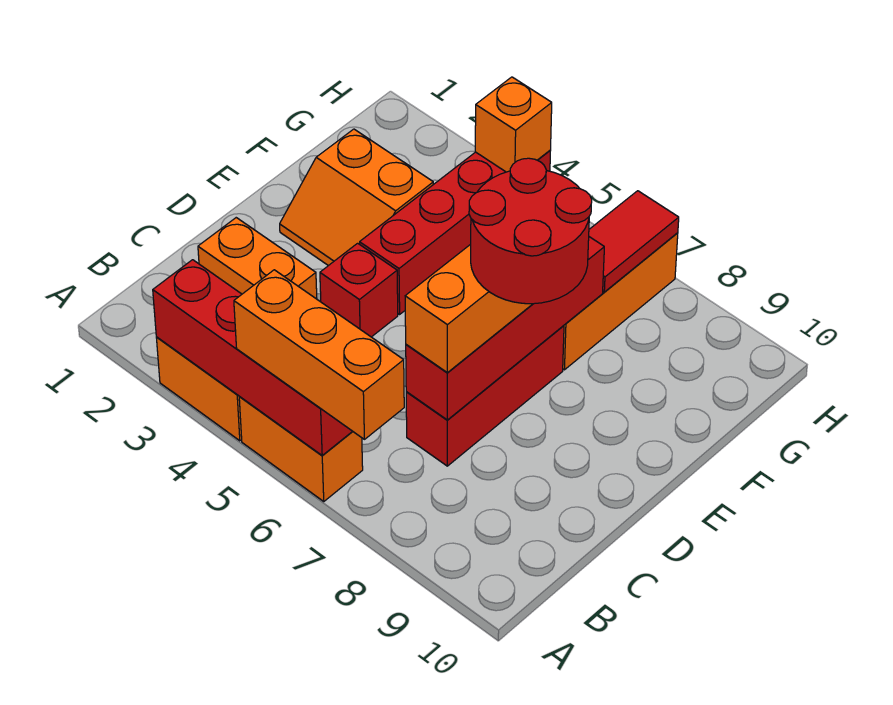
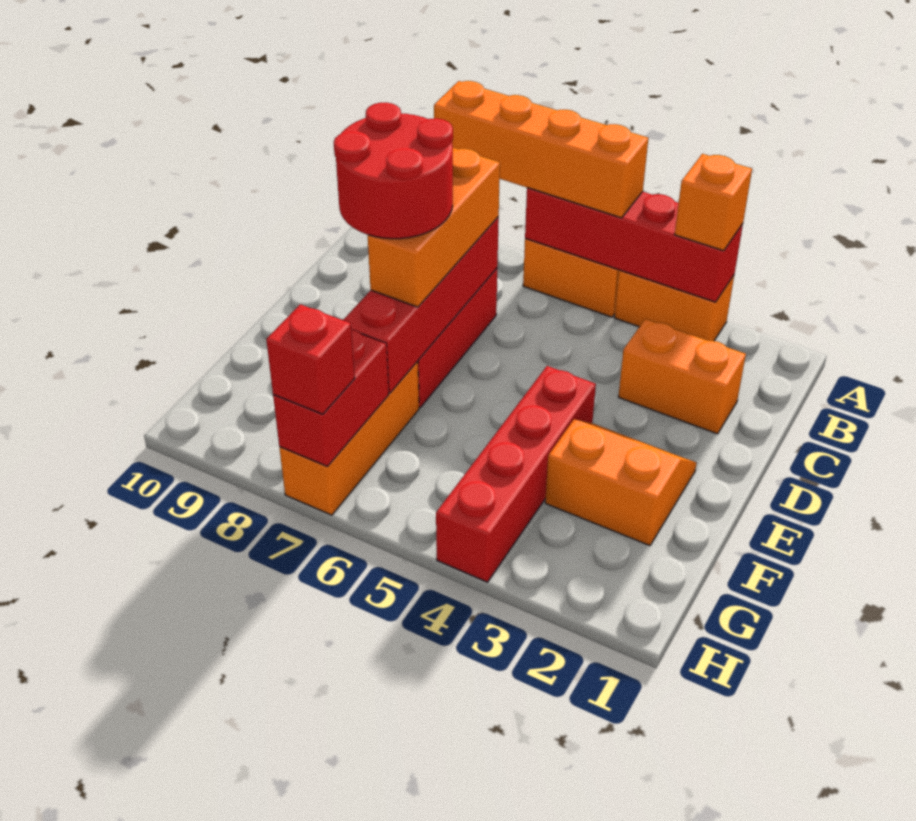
orange brick A5:A7 level 3 -> orange brick A5:A8 level 3
red brick D4 level 1 -> red brick H7 level 3
red tile G7:H7 level 2 -> red brick G7:H7 level 2
orange brick H4 level 2 -> orange brick A3 level 3

